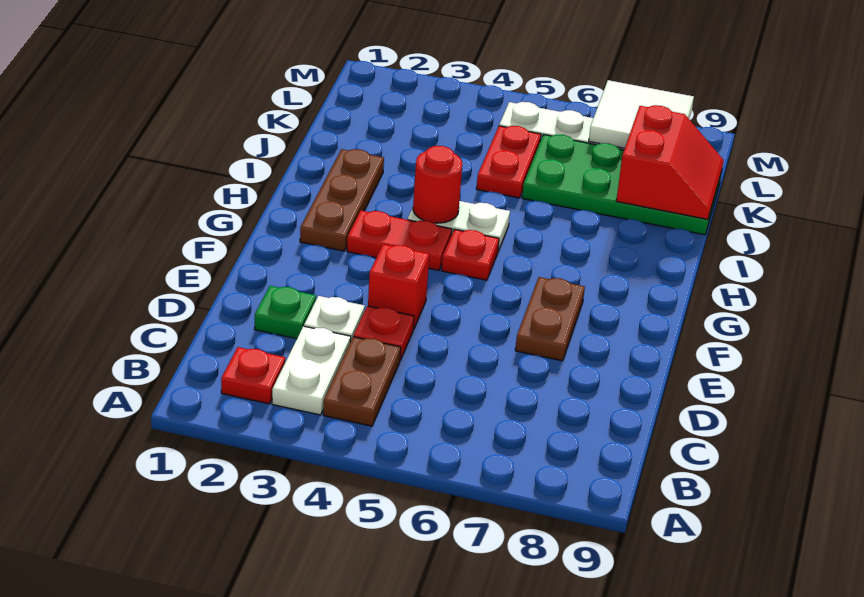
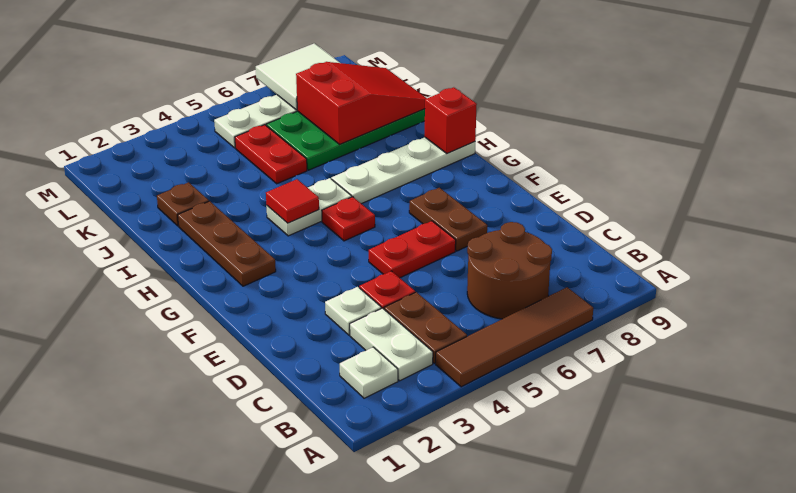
none -> brown tile A4:A7 level 1
red plate B2 level 1 -> white plate B2 level 1
none -> brown round brick B6:C7 level 1
green plate D2 level 1 -> none
red brick E4 level 1 -> red brick H9 level 2
red plate G3:G4 level 1 -> red plate E5:E6 level 1
red round brick H4 level 2 -> red tile H4 level 2
none -> white plate H6:H9 level 1
none -> brown plate J2 level 1
red slope J8:K9 level 2 top 8 -> red slope J7:K9 level 2 top 7

